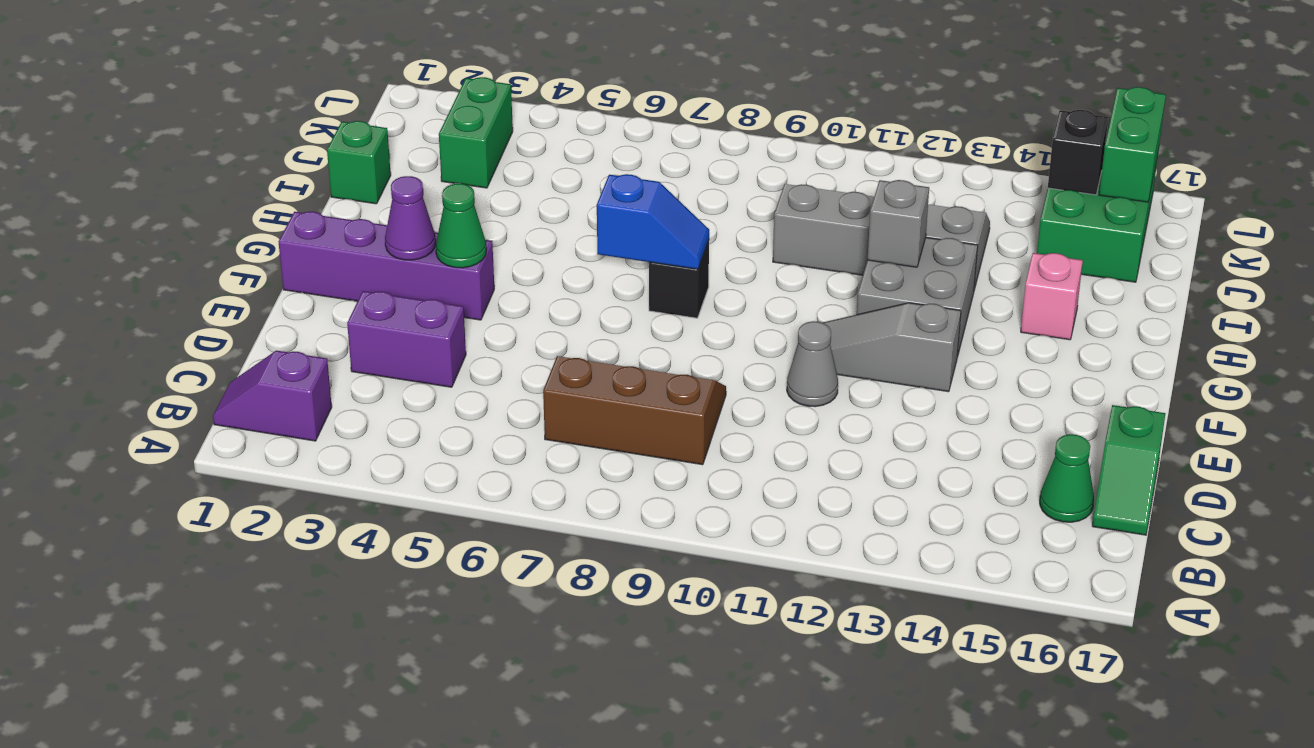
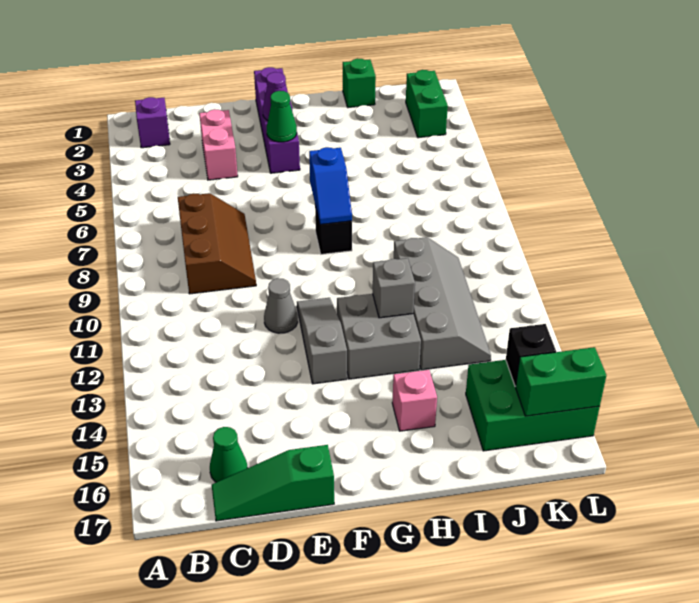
green slope C17:D17 level 1 top D -> green slope C17:E17 level 1 top E
purple brick D3:D4 level 1 -> pink brick D3:D4 level 1
green brick J3:K3 level 1 -> green brick K2:K3 level 1

